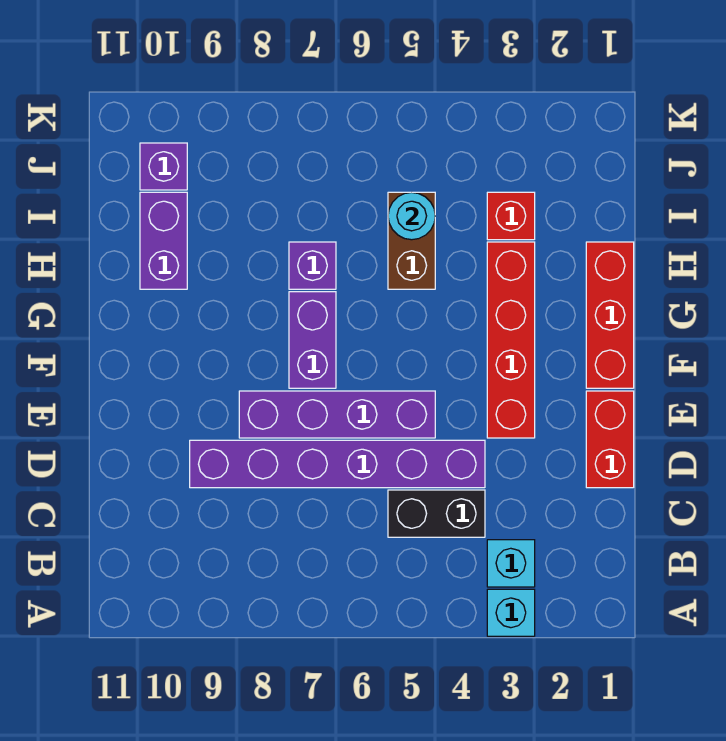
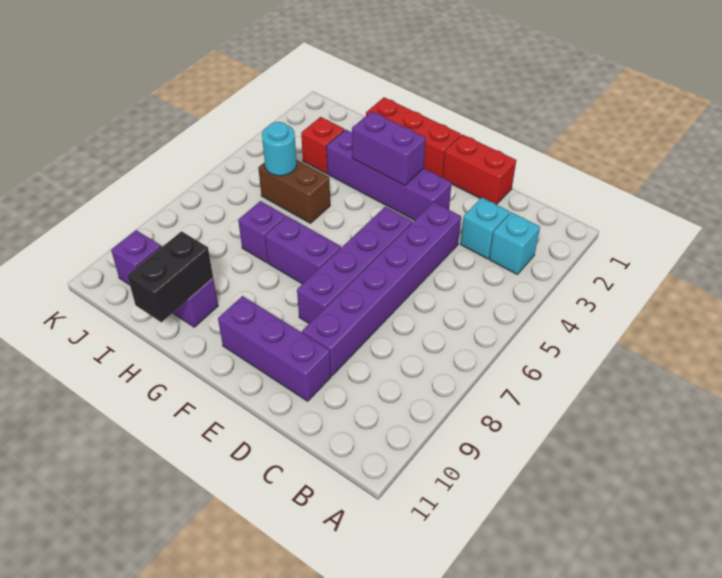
cyan brick A3 level 1 -> cyan brick C3 level 1
black brick C4:C5 level 1 -> black brick H10:H11 level 2
none -> purple brick D10:F10 level 1
red brick E3:H3 level 1 -> purple brick E3:H3 level 1
none -> purple brick F3:G3 level 2

